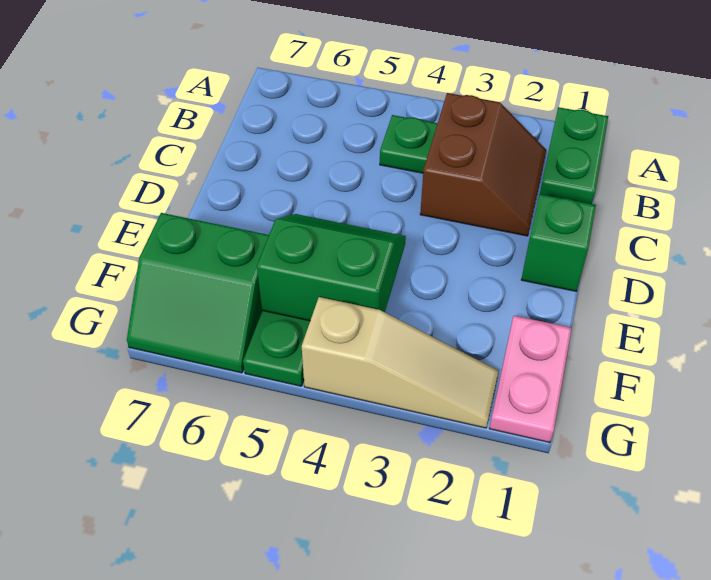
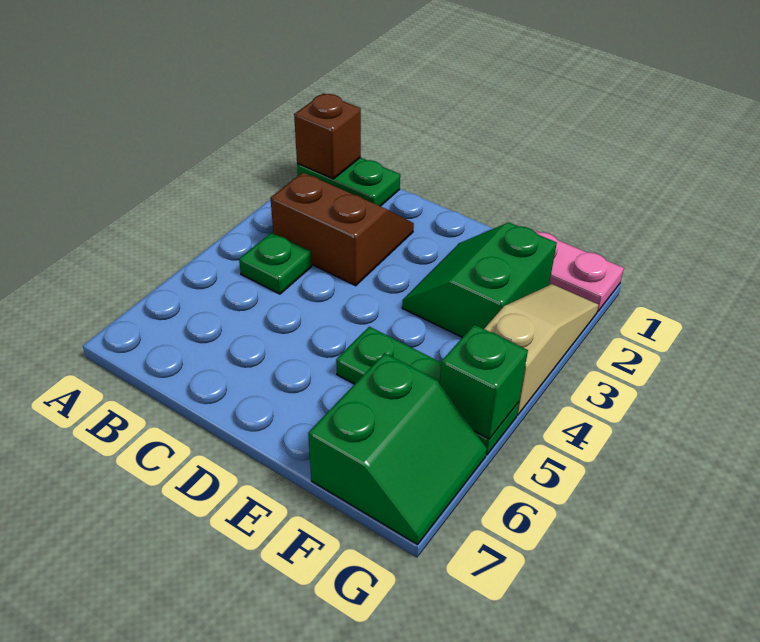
none -> brown brick A1 level 2
green brick D1 level 1 -> green brick G5 level 2
green slope E4:F5 level 2 top F -> green slope E2:F3 level 1 top F

